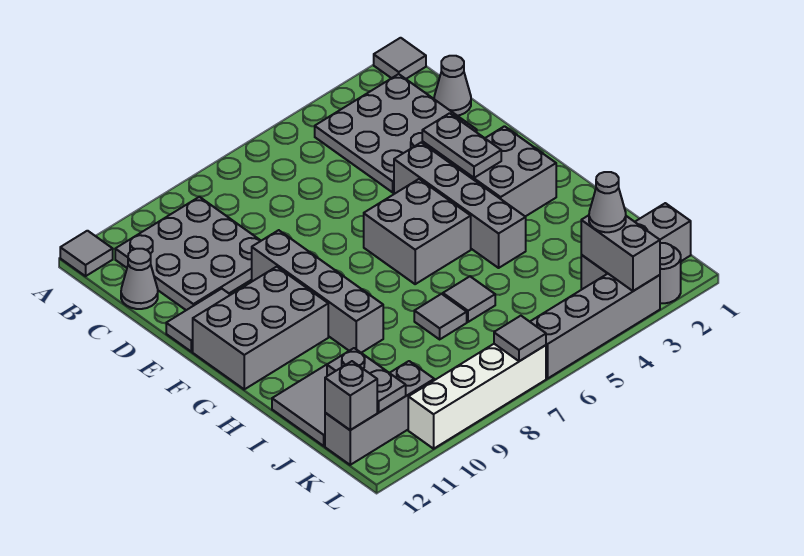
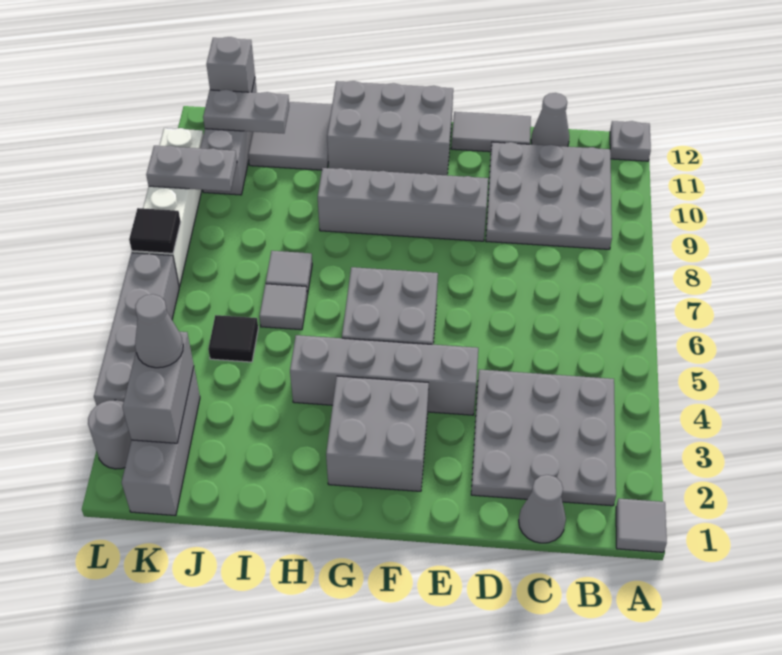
grey tile A12 level 1 -> grey plate A12 level 1
grey plate E3:F3 level 2 -> grey plate K9:L9 level 2
grey tile E11:E12 level 1 -> grey tile D12:E12 level 1
grey brick F10:G12 level 1 -> grey brick F11:H12 level 1
none -> black tile J5 level 1
grey brick K3:L3 level 2 -> grey brick K2:K3 level 2
grey tile L7 level 2 -> black tile L7 level 2

